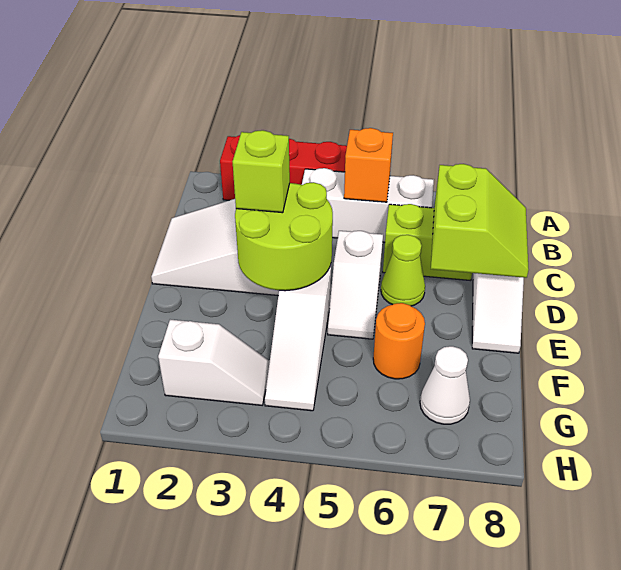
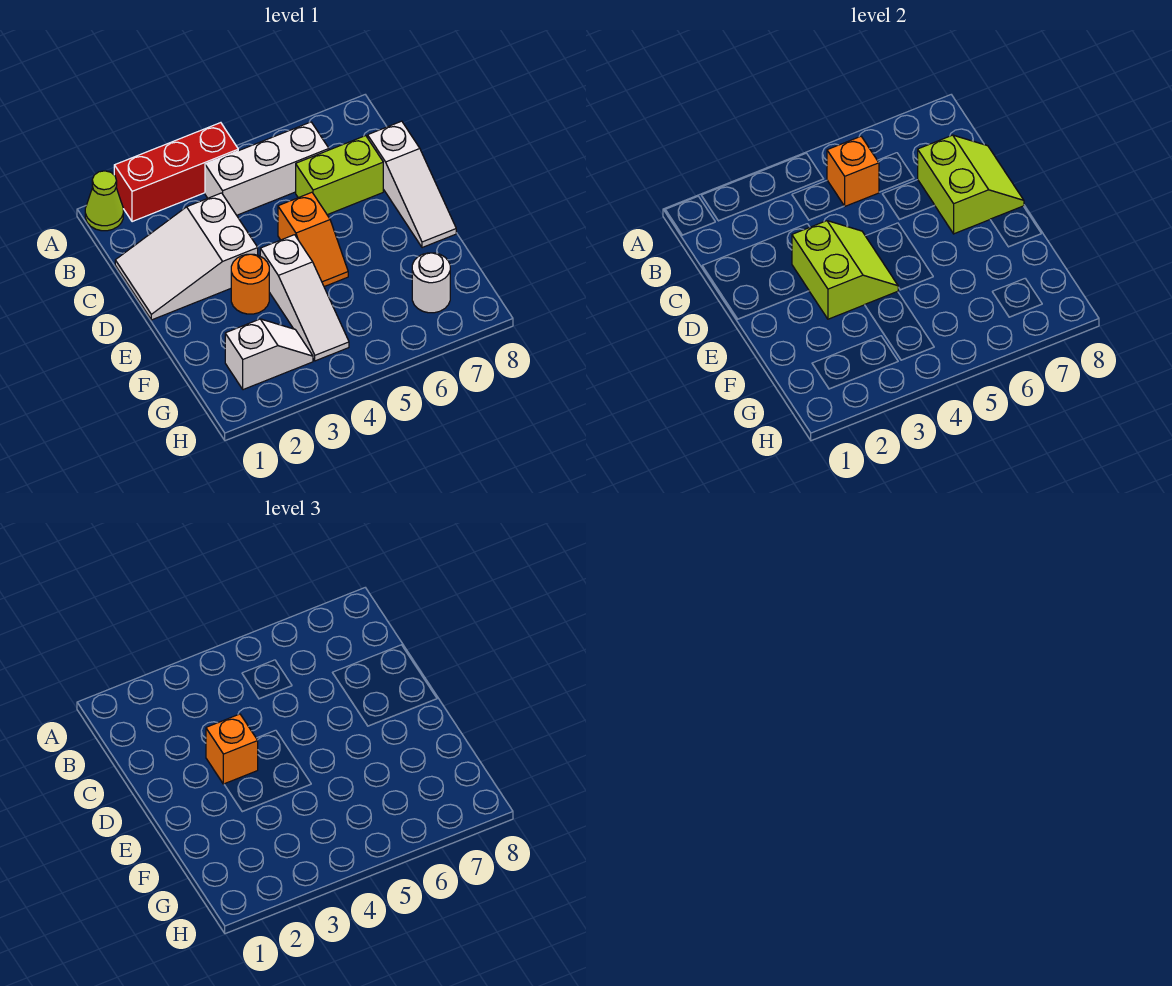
lime round brick D3:E4 level 2 -> lime slope D3:E4 level 2 top 3
lime brick D3 level 3 -> orange brick D3 level 3
white slope D5:E5 level 1 top D -> orange slope D5:E5 level 1 top D
lime cone D6 level 1 -> lime cone A1 level 1
orange round brick F6 level 1 -> orange round brick E3 level 1
white cone G7 level 1 -> white round brick G7 level 1

